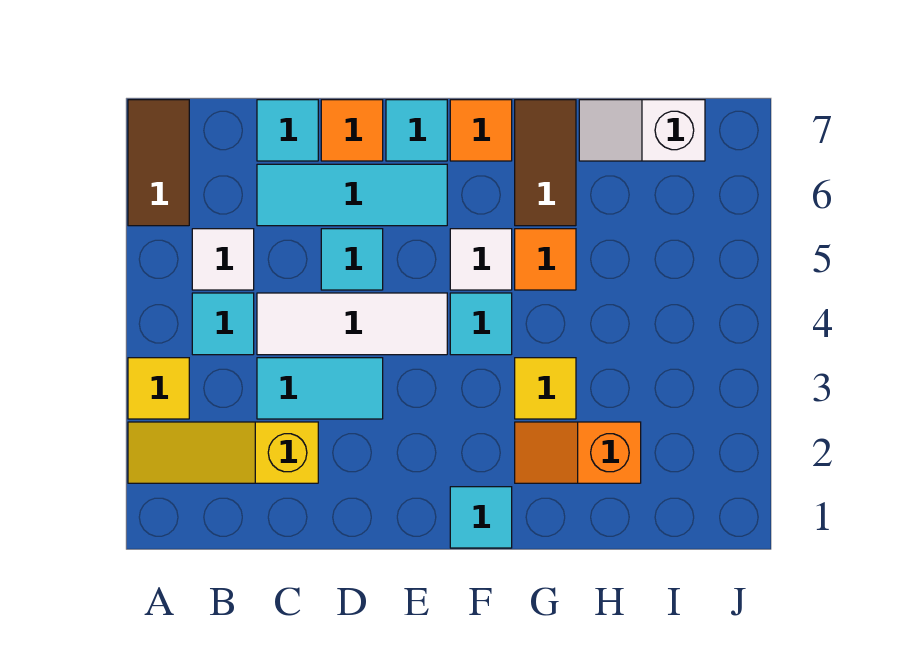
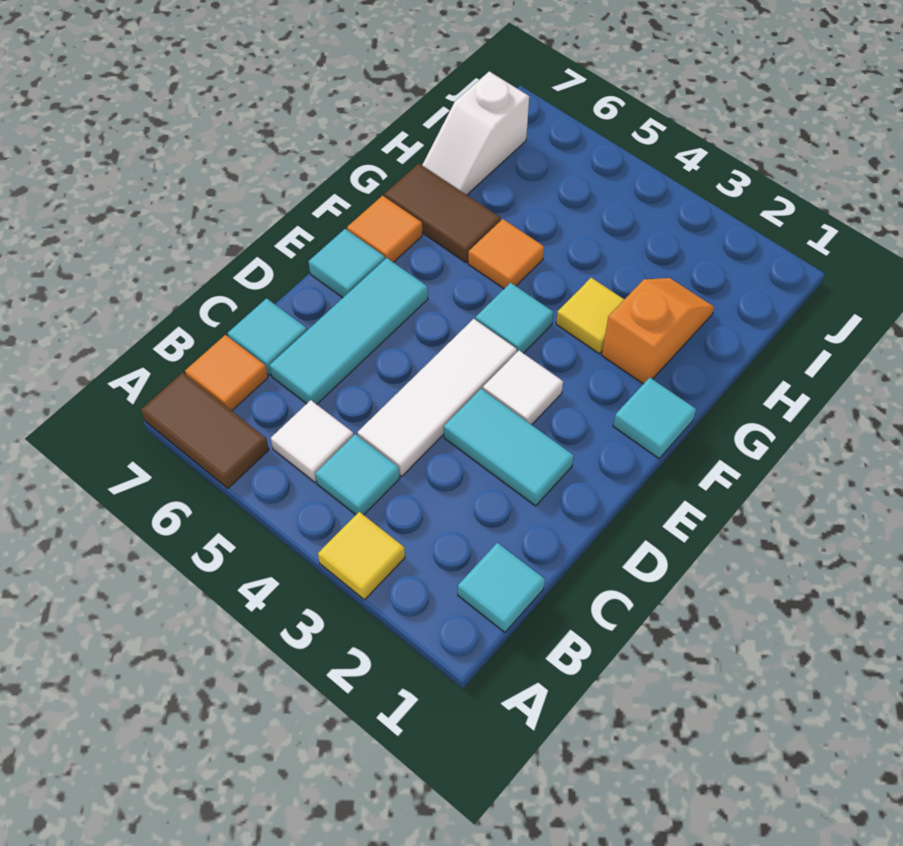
yellow slope A2:C2 level 1 top C -> none
cyan tile C3:D3 level 1 -> cyan tile D2:D3 level 1
cyan tile D5 level 1 -> cyan tile B1 level 1
orange tile D7 level 1 -> orange tile B7 level 1
white tile F5 level 1 -> white tile E3 level 1
orange slope G2:H2 level 1 top H -> orange slope G2:H2 level 1 top G

